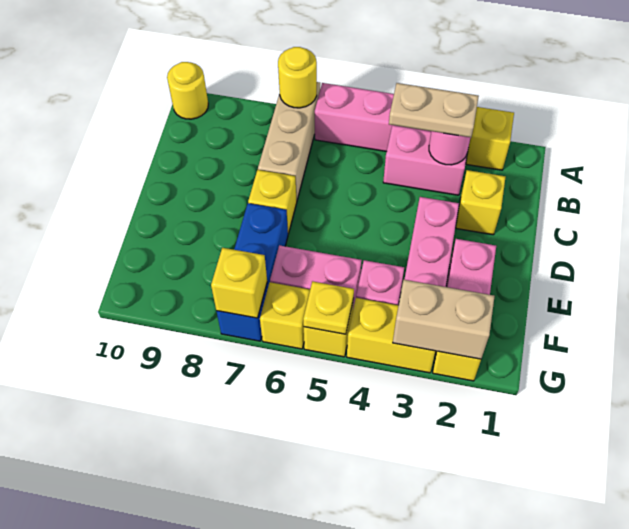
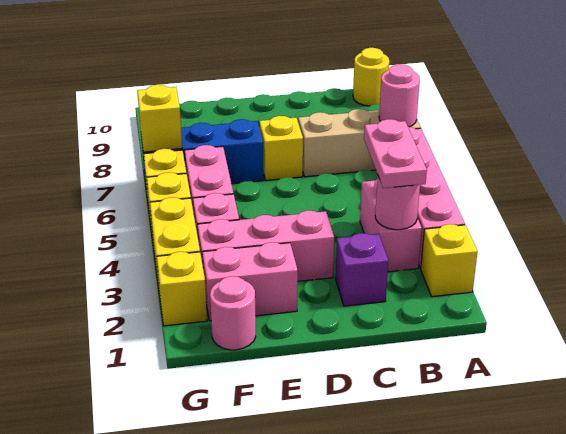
yellow round brick A7 level 2 -> pink round brick A7 level 2
tan plate B3:B4 level 3 -> pink plate B3:B4 level 3
yellow brick C2 level 1 -> purple brick C2 level 1
none -> pink round brick F1 level 1
tan brick G2:G3 level 2 -> none
yellow plate G5 level 2 -> none

